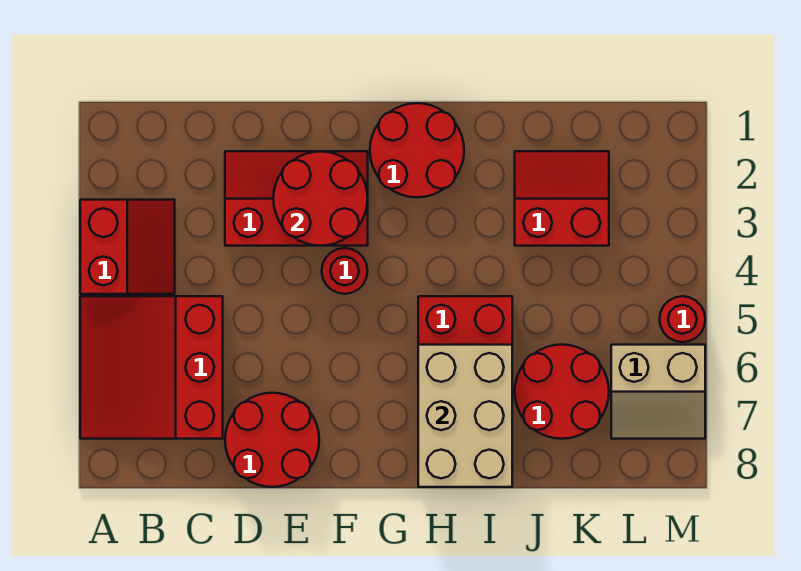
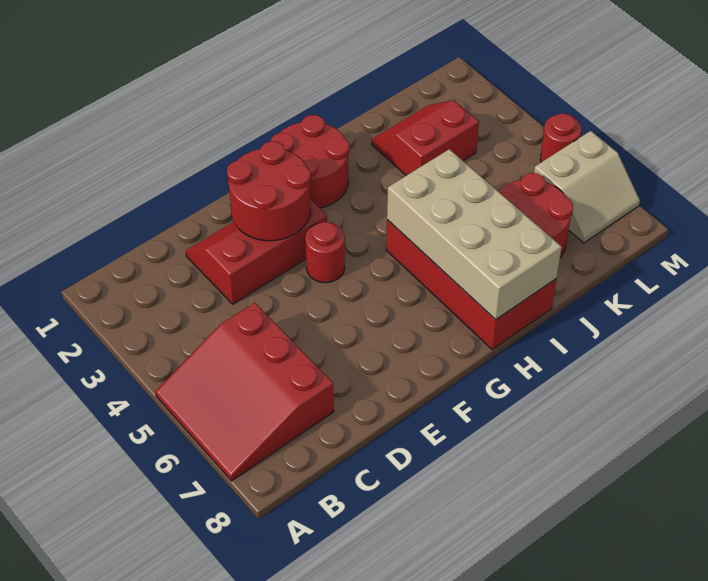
red slope A3:B4 level 1 top A -> none
red round brick D7:E8 level 1 -> none
tan brick H6:I8 level 2 -> tan brick H5:I8 level 2

